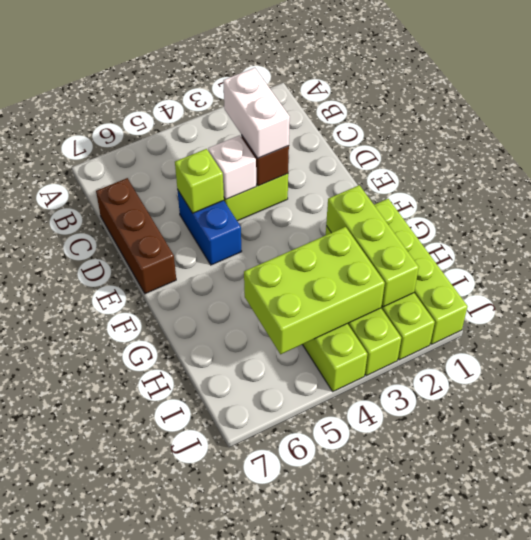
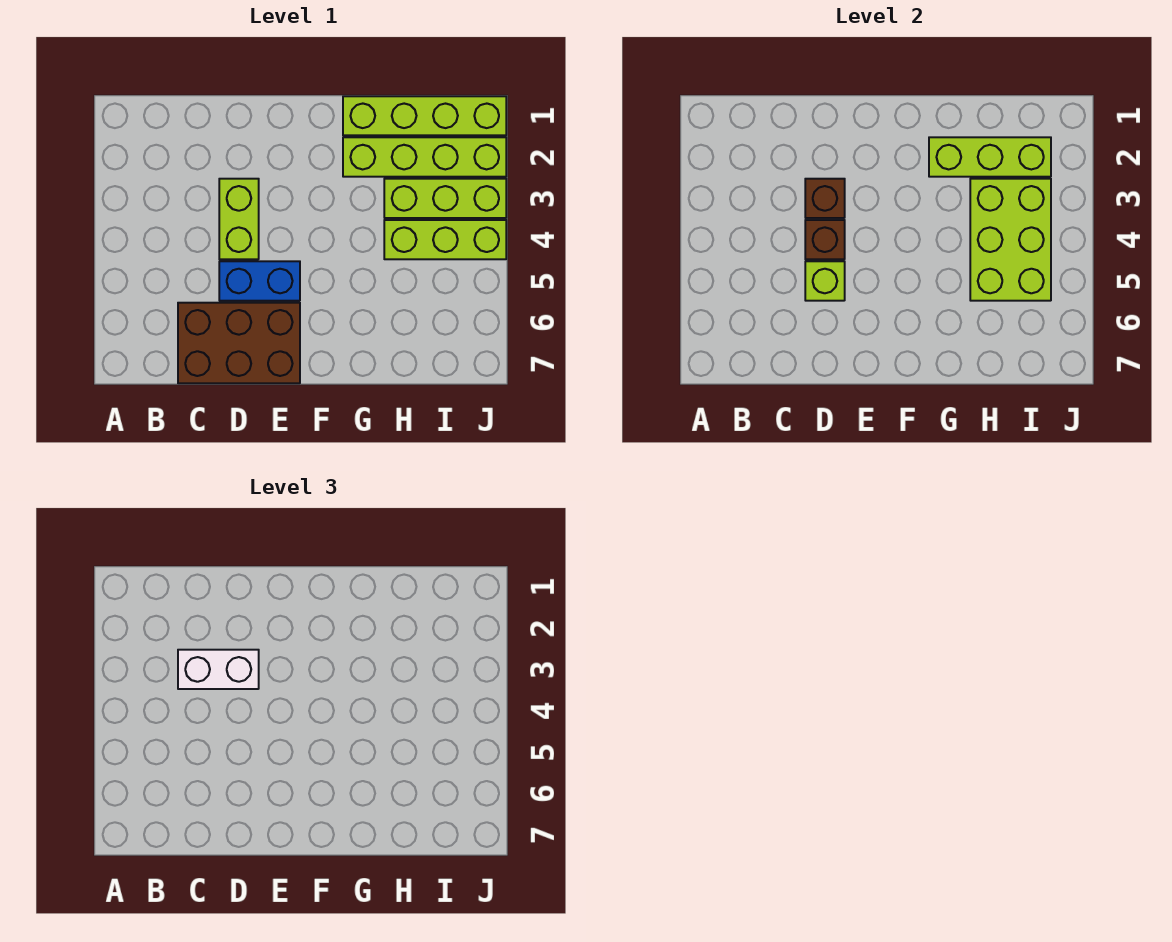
brown brick C7:E7 level 1 -> brown brick C6:E7 level 1
white brick D4 level 2 -> brown brick D4 level 2

